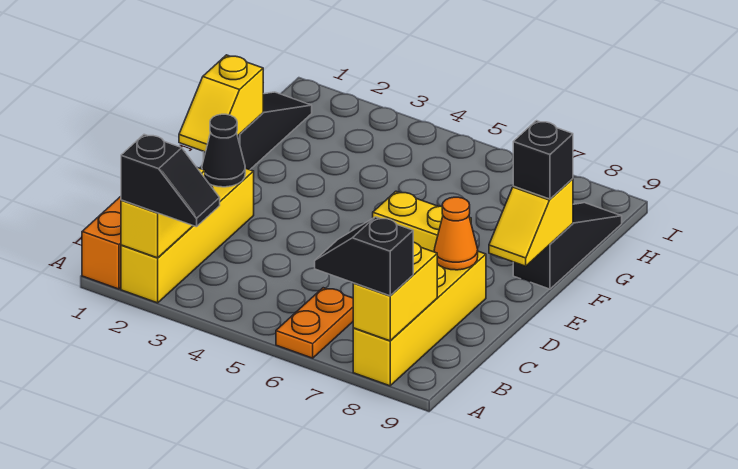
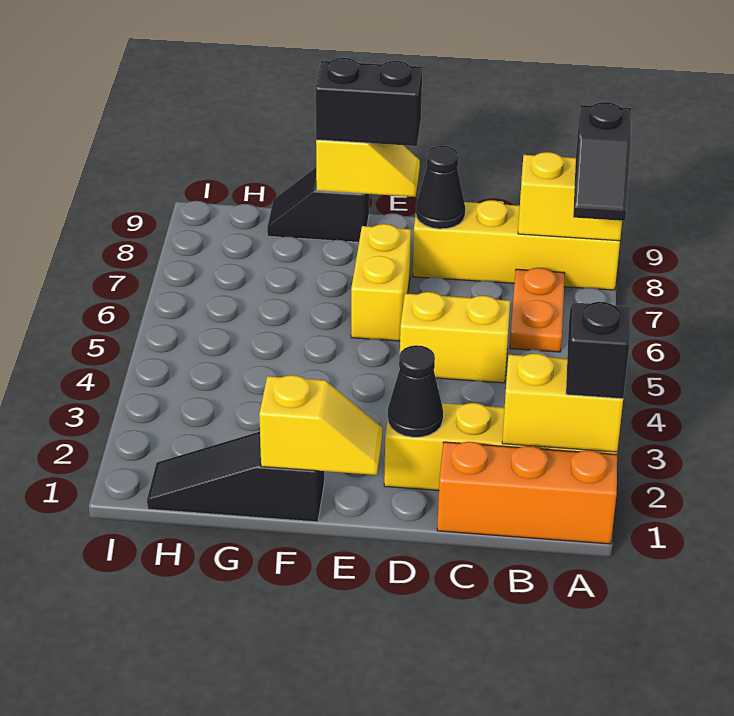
orange plate A6:B6 level 1 -> orange plate B6:B7 level 1
none -> yellow brick C5:D5 level 1
orange cone D8 level 2 -> black cone D8 level 2
black slope F9:H9 level 1 top F -> black slope F9:G9 level 1 top F
black brick F9 level 3 -> black brick E9:F9 level 3

